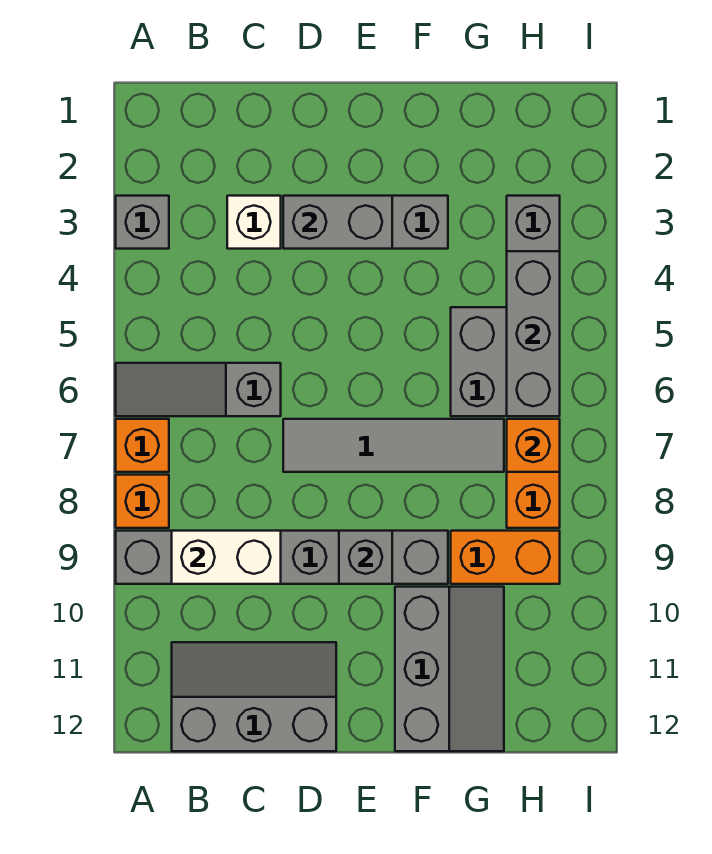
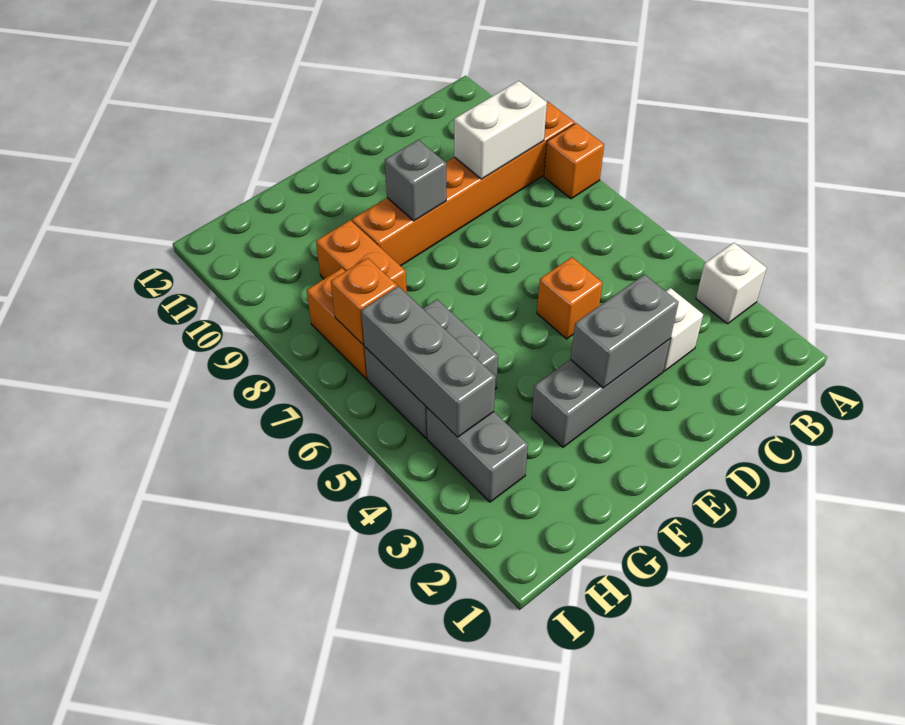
grey brick A3 level 1 -> white brick A3 level 1
grey slope A6:C6 level 1 top C -> none
orange brick A7 level 1 -> orange brick D5 level 1
grey brick A9:F9 level 1 -> orange brick A9:F9 level 1
grey slope B11:D12 level 1 top 12 -> none
grey tile D7:G7 level 1 -> none
grey slope F10:G12 level 1 top F -> none
orange brick G9:H9 level 1 -> orange brick G8:G9 level 1

